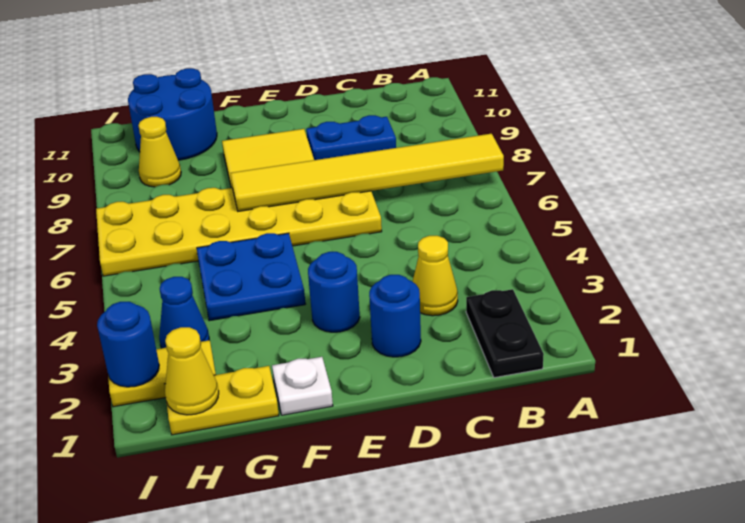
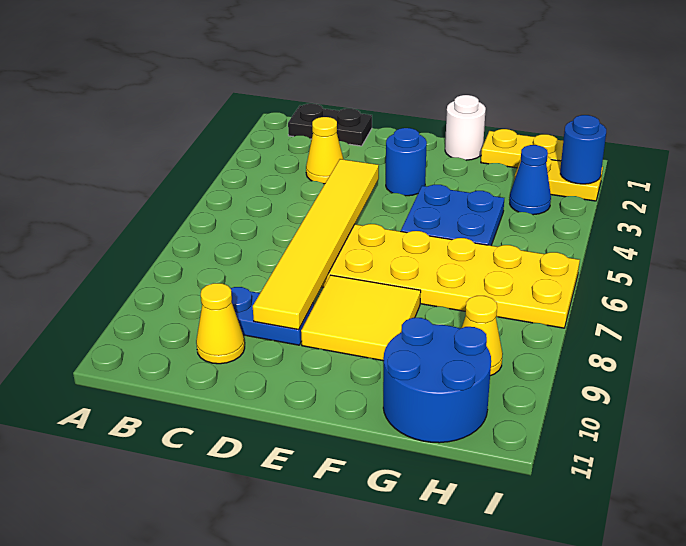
yellow tile A7:F7 level 2 -> yellow tile D4:D9 level 2
black plate B1:B2 level 1 -> black plate B1:C1 level 1
blue round brick D2 level 1 -> none
white plate F1 level 1 -> white round brick F1 level 1
yellow cone H1 level 2 -> yellow cone C10 level 1

